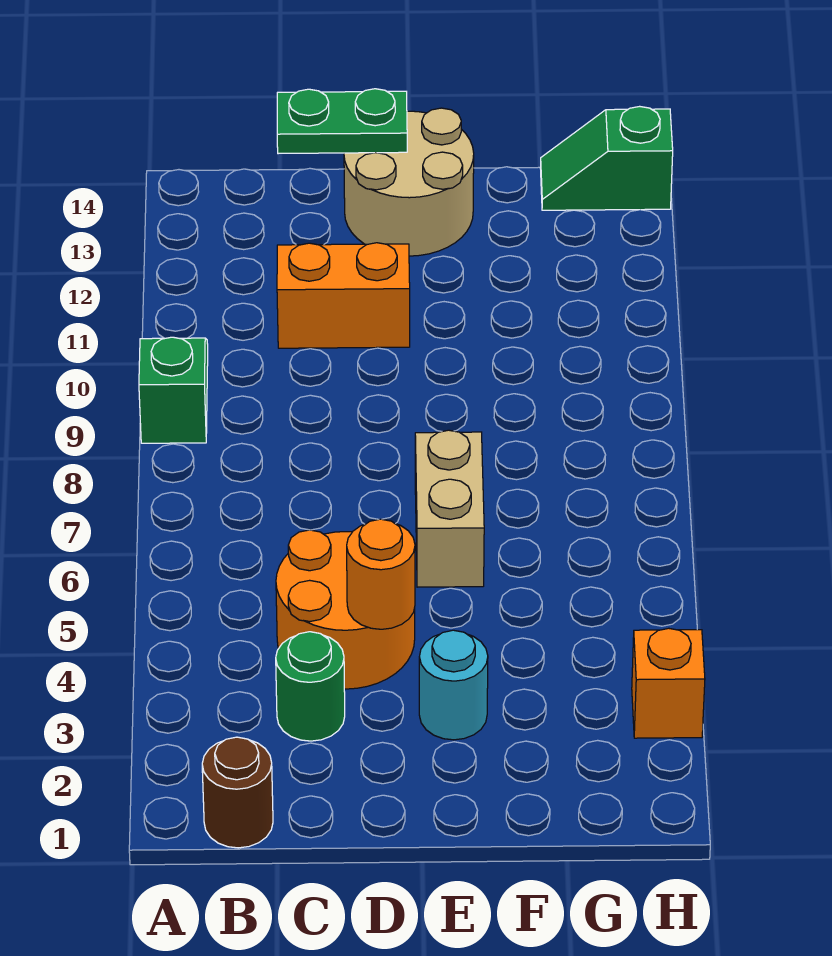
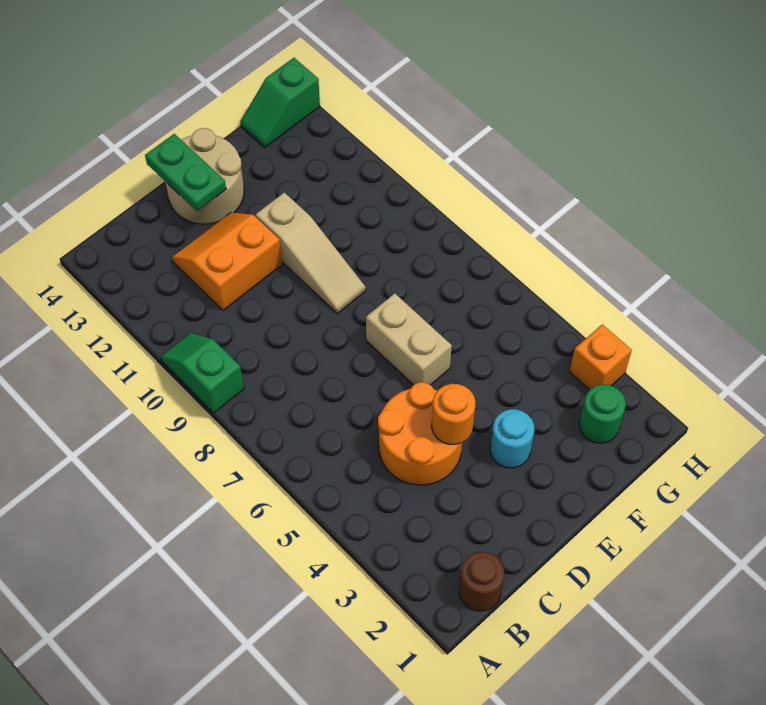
green round brick C3 level 1 -> green round brick G2 level 1
green plate C14:D14 level 2 -> green plate D13:D14 level 2
none -> tan slope E9:E11 level 1 top 11

